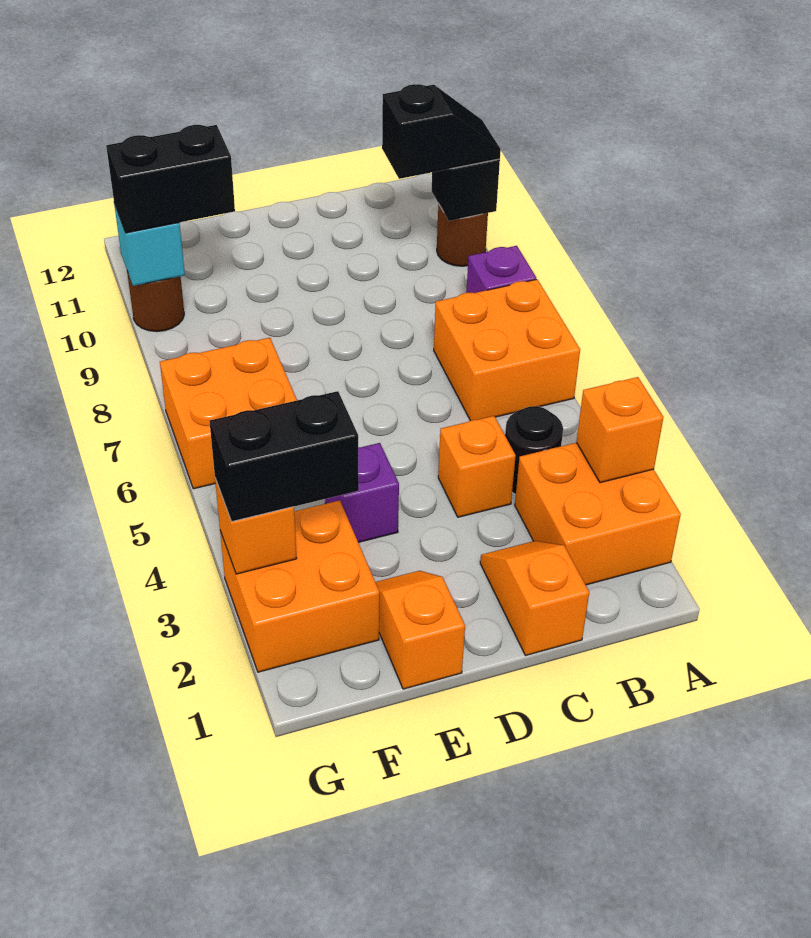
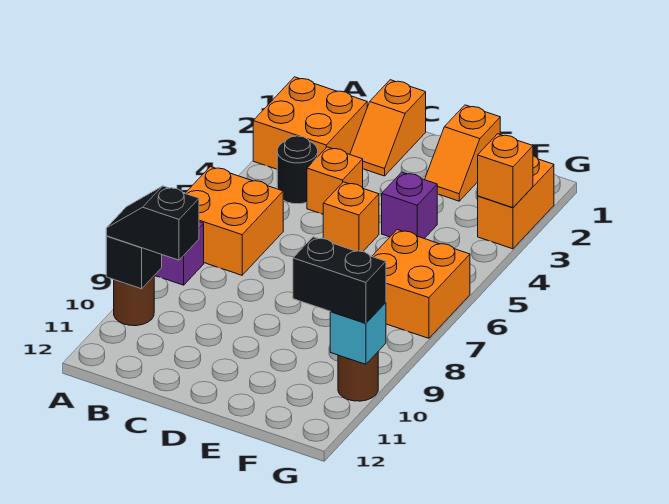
orange brick A3 level 2 -> orange brick D5 level 1
orange brick F2:G3 level 1 -> orange brick G2:G3 level 1
black brick F3:G3 level 3 -> none

